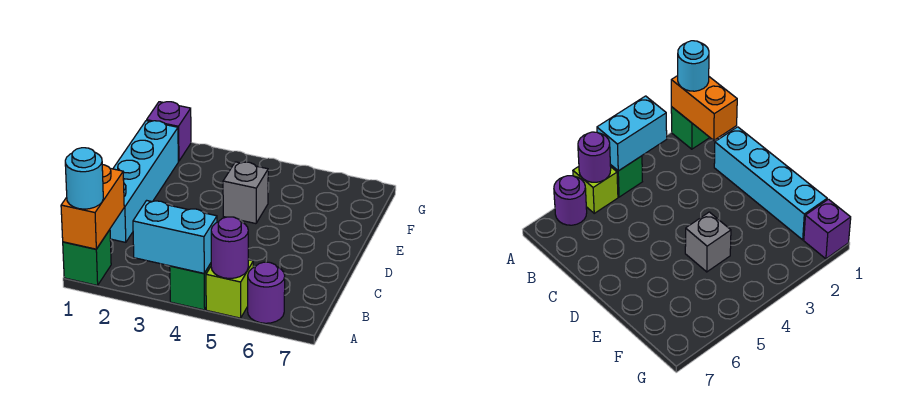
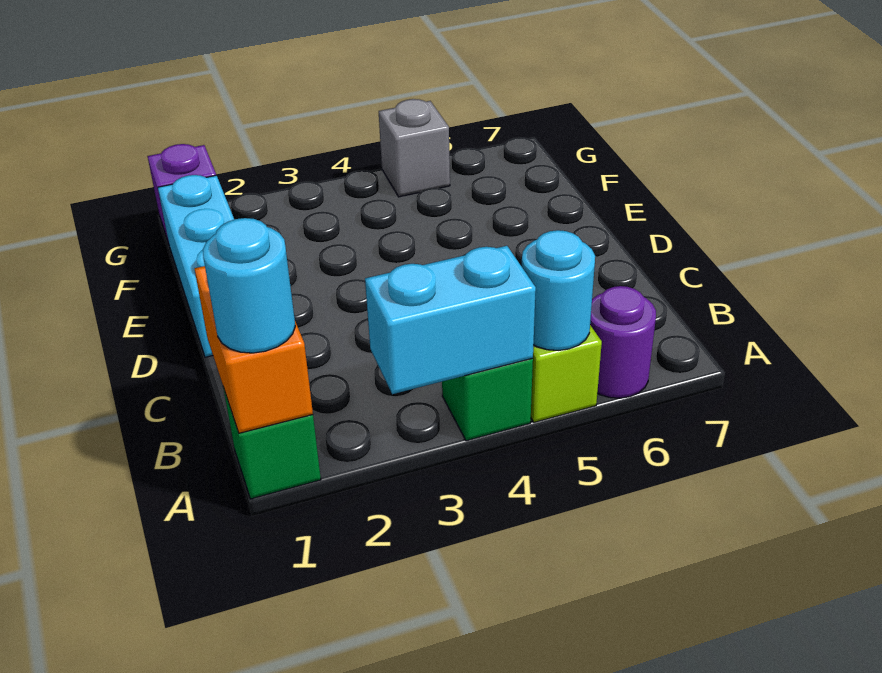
purple round brick A5 level 2 -> cyan round brick A5 level 2
cyan brick C1:F1 level 1 -> cyan brick D1:F1 level 1
grey brick E4 level 1 -> grey brick G5 level 1

